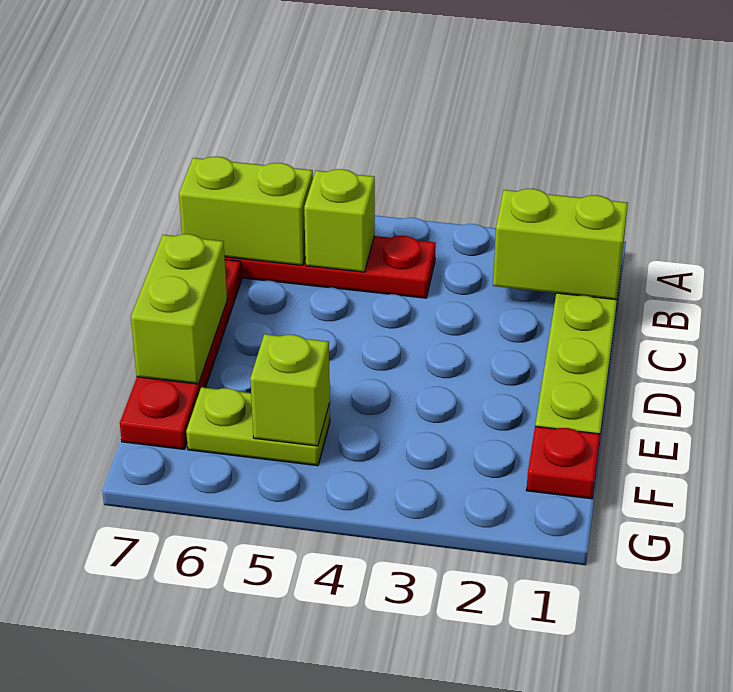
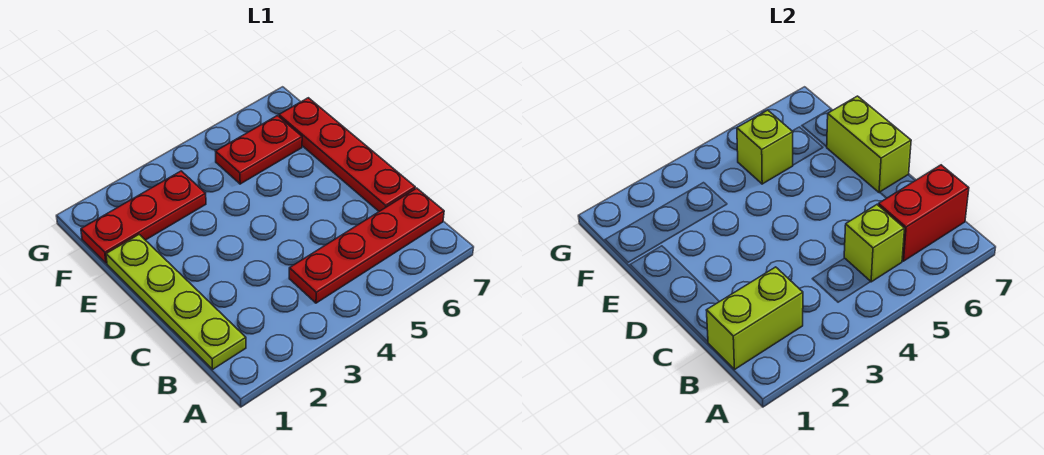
lime brick B6:B7 level 2 -> red brick B6:B7 level 2
red plate F1 level 1 -> red plate F1:F3 level 1
lime plate F5:F6 level 1 -> red plate F5:F6 level 1

